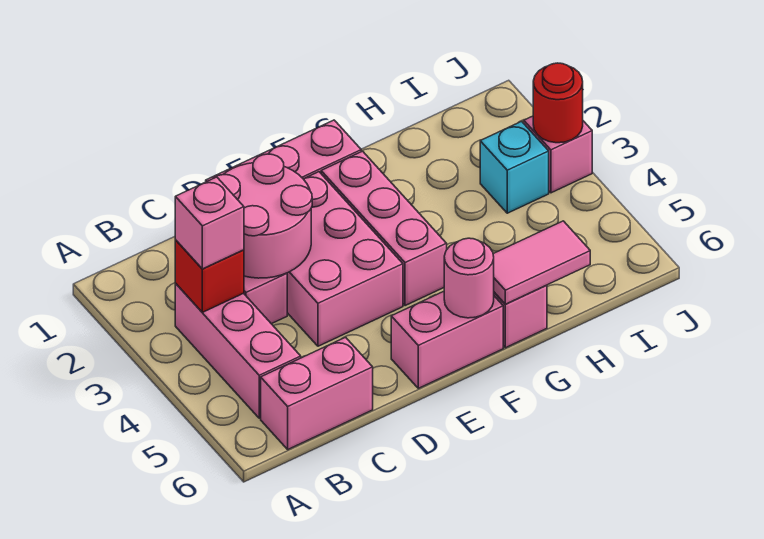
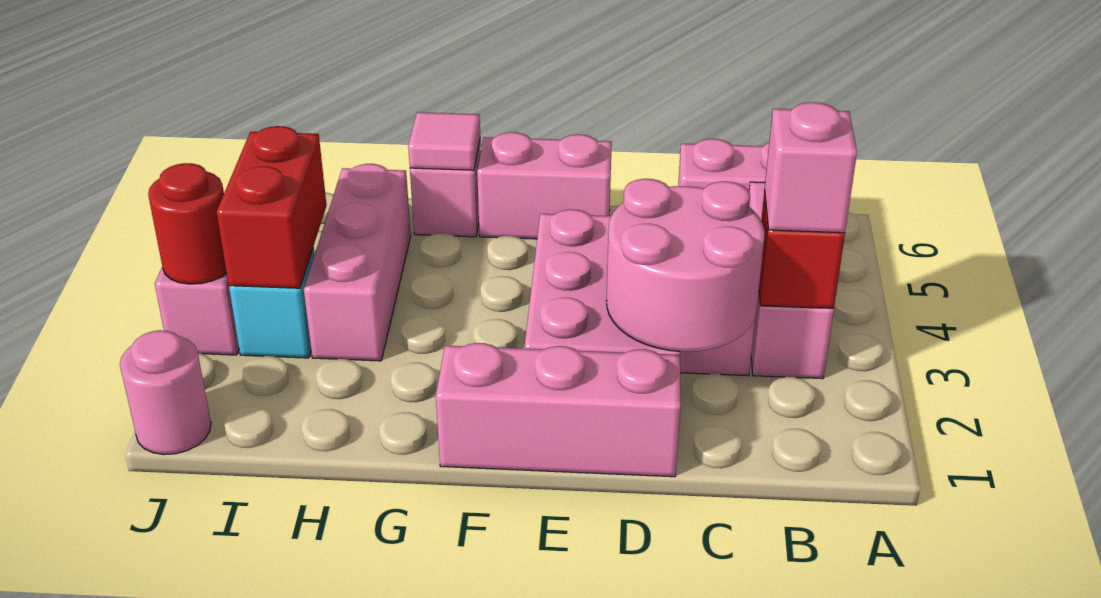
pink brick F2:F4 level 1 -> pink brick H3:H5 level 1
pink round brick F6 level 2 -> pink round brick J1 level 1
pink tile G6:H6 level 2 -> pink tile G6 level 2
none -> red brick I3:I4 level 2

